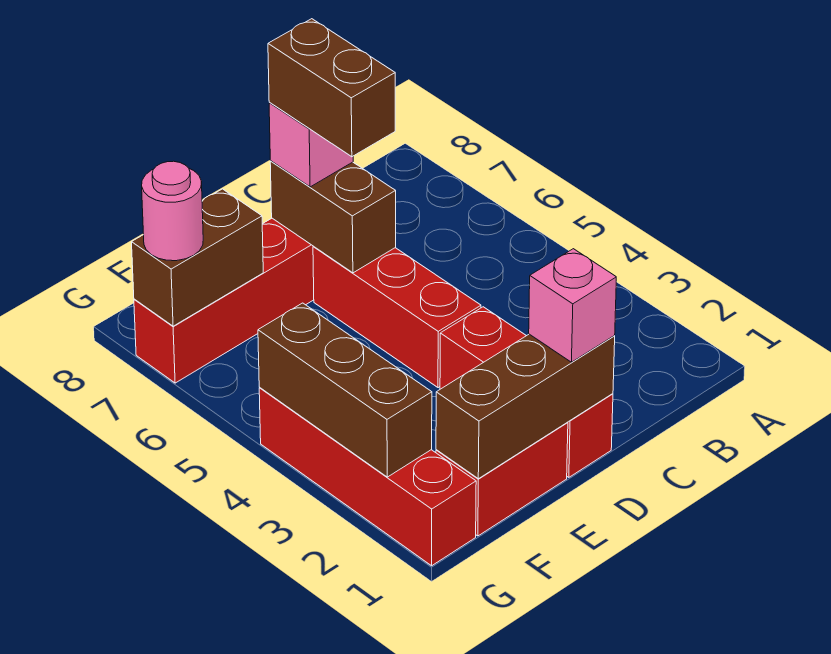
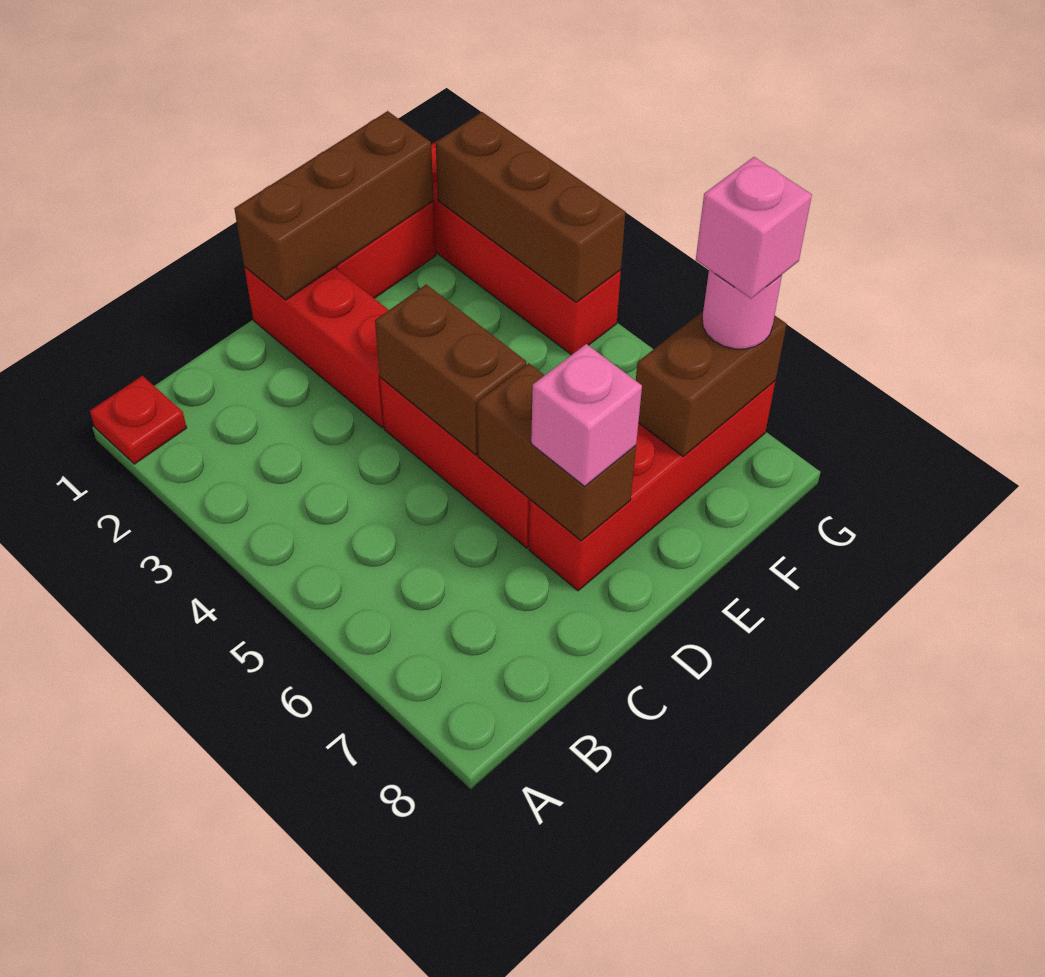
none -> red plate A1 level 1
pink brick D1 level 3 -> pink brick G7 level 4
brown brick D6:D7 level 4 -> brown brick D4:D5 level 2

